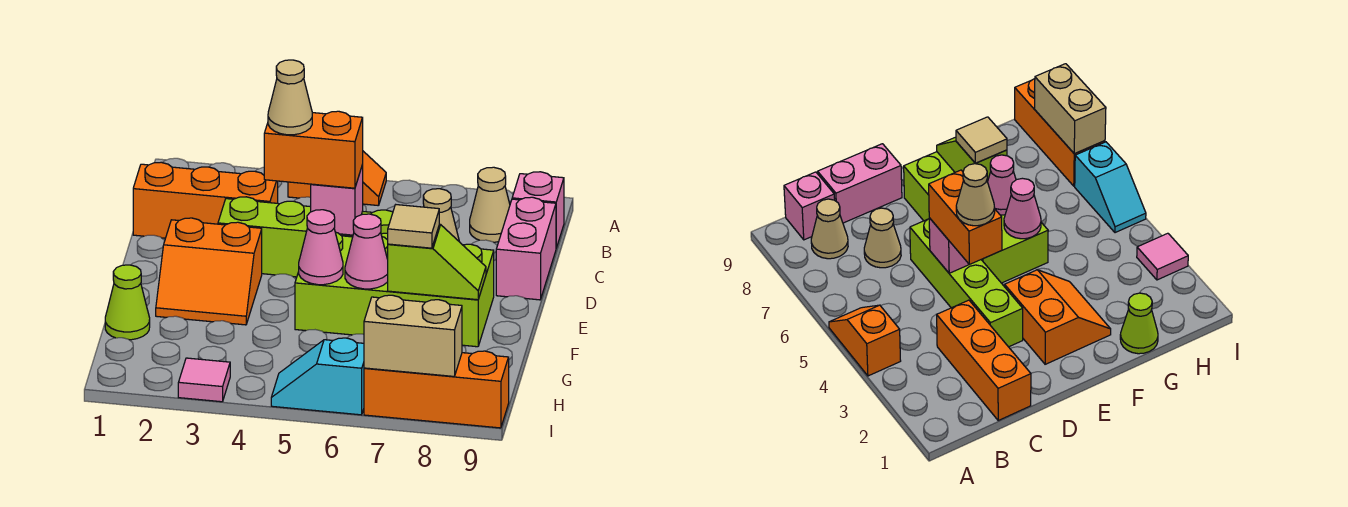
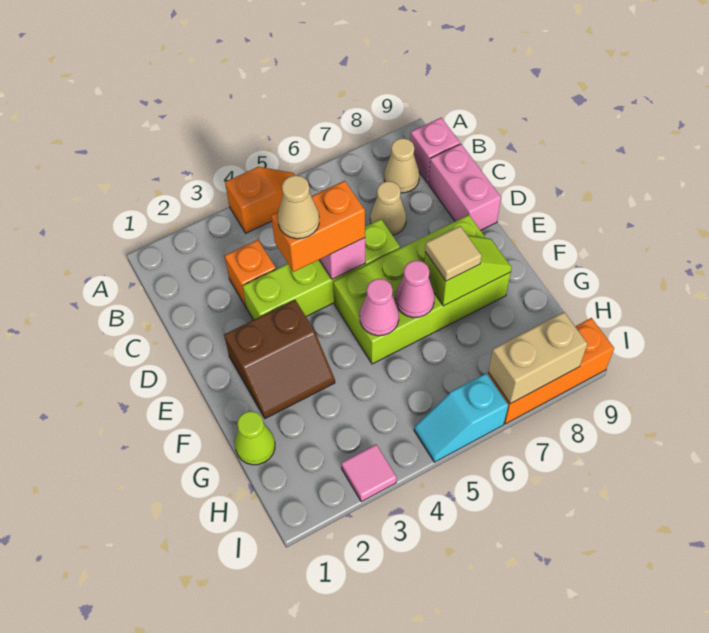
orange brick C1:C3 level 1 -> orange brick C3 level 1
orange slope E2:F3 level 1 top E -> brown slope E2:F3 level 1 top E

